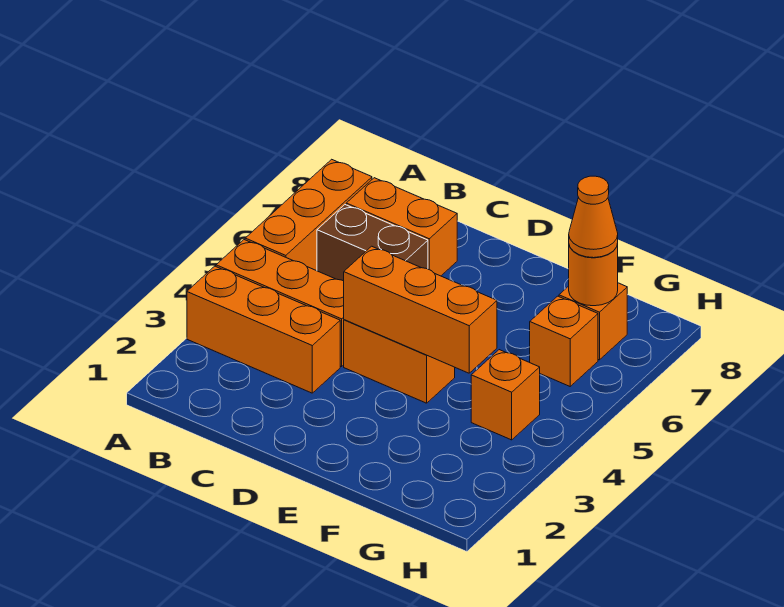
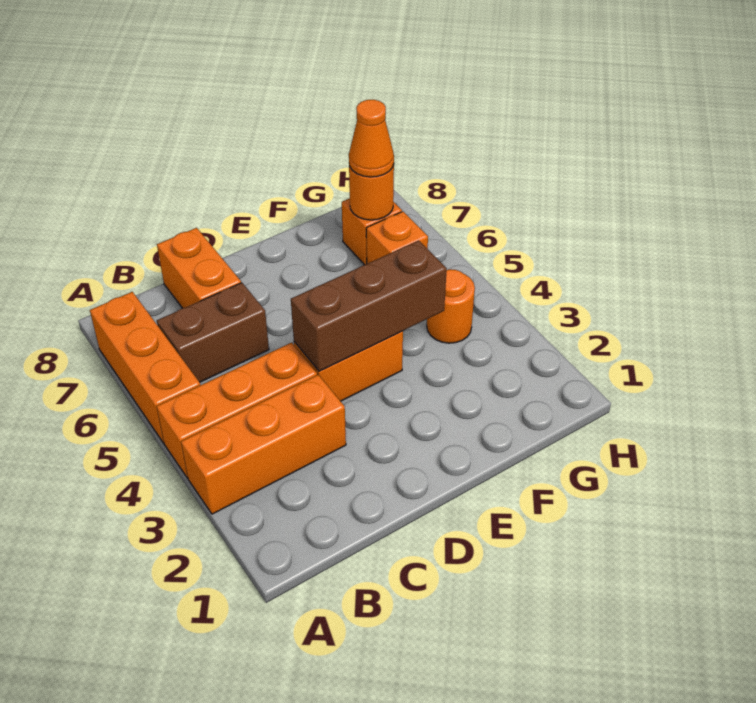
orange brick B7:C7 level 1 -> orange brick C7:C8 level 1
orange brick D4:F4 level 2 -> brown brick D4:F4 level 2
orange brick G4 level 1 -> orange round brick G4 level 1

